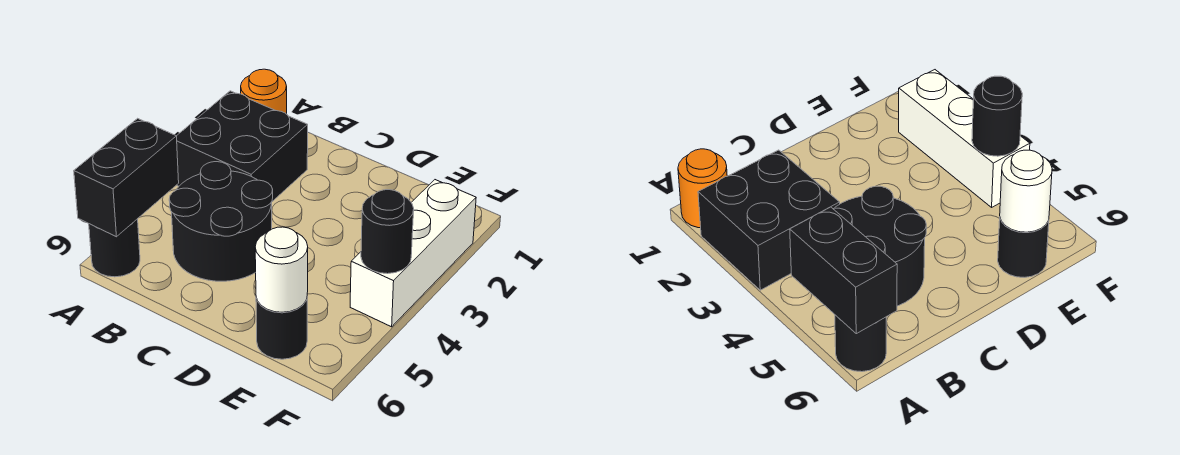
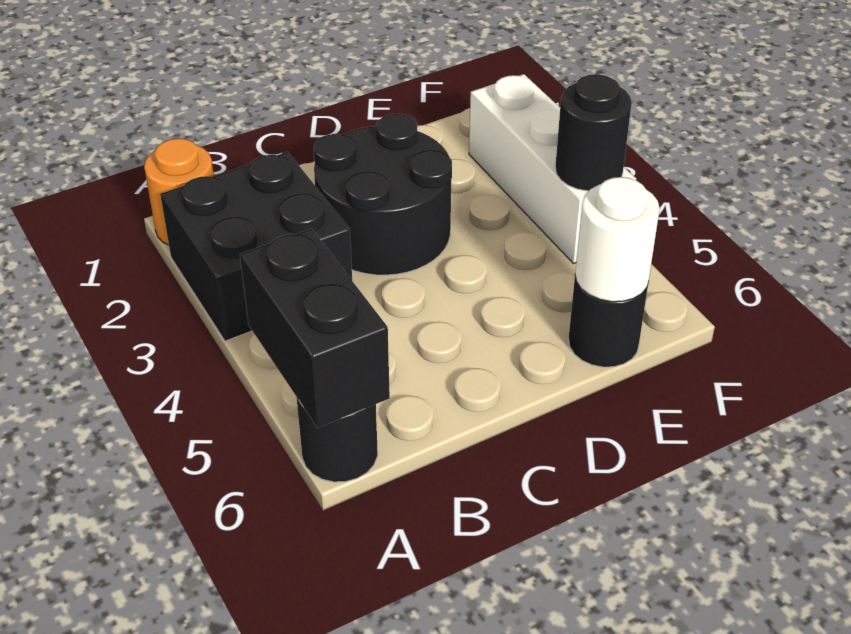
black round brick B4:C5 level 1 -> black round brick C2:D3 level 1

